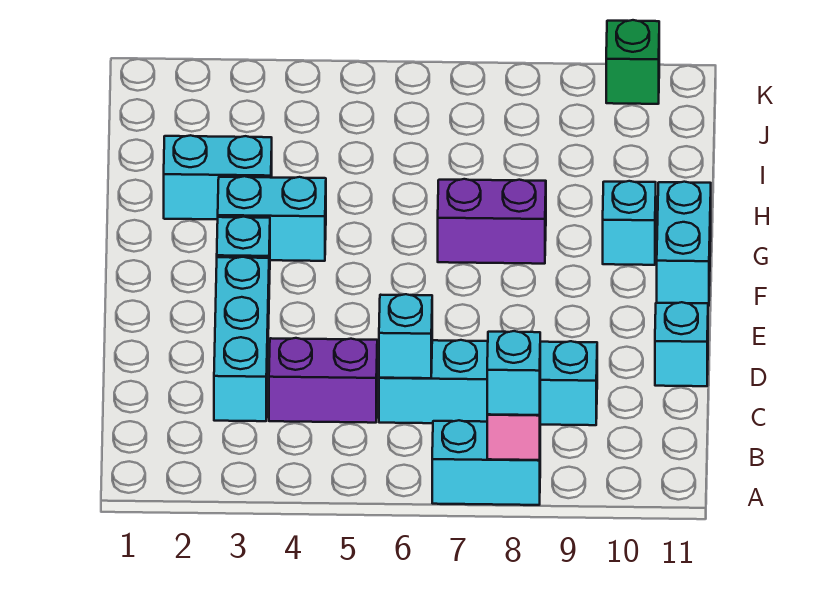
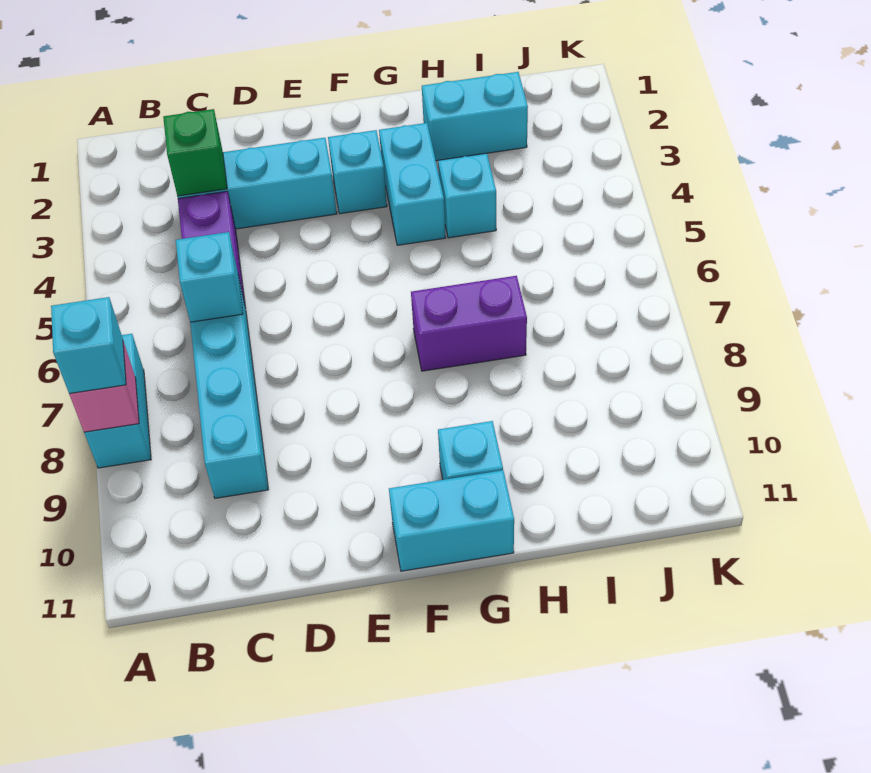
cyan brick D11 level 1 -> cyan brick H4 level 1
purple brick G7:G8 level 1 -> purple brick G7:H7 level 1
cyan brick H2:H3 level 1 -> cyan brick H2:I2 level 1
green brick K10 level 1 -> green brick C3 level 2

